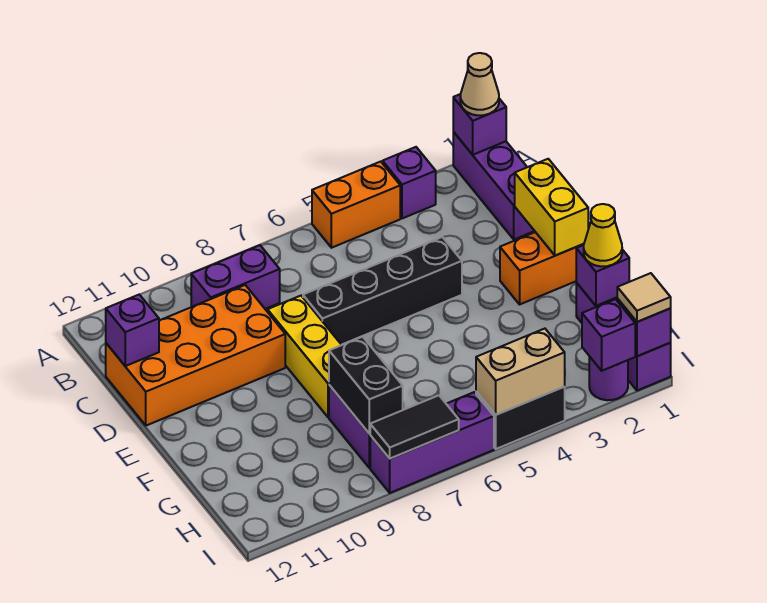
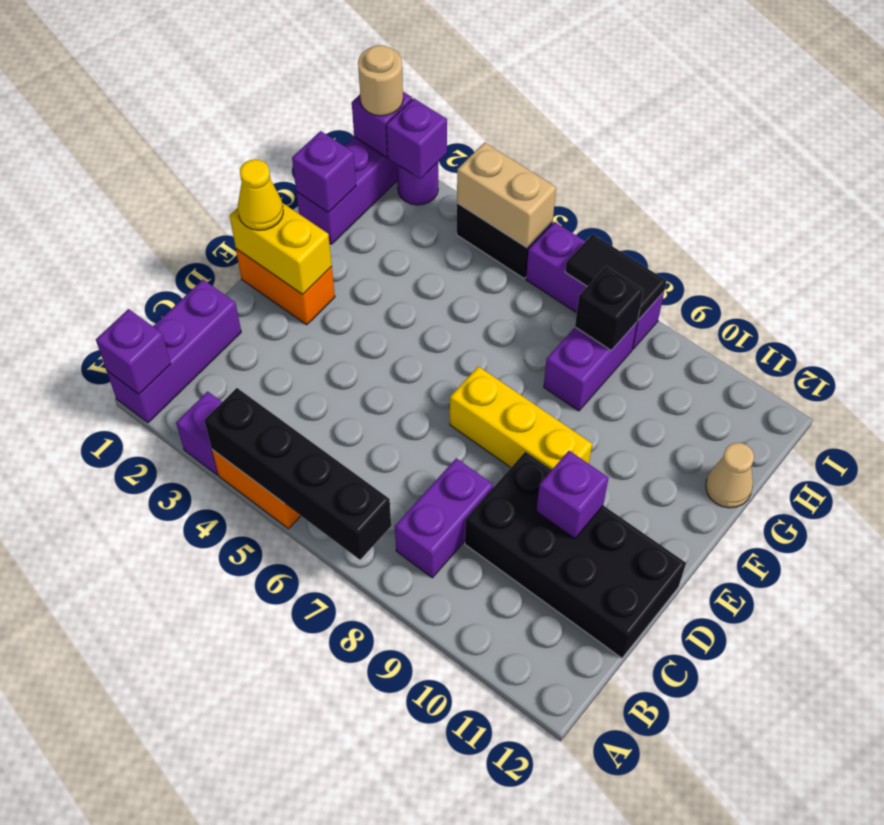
tan cone A1 level 3 -> tan cone G12 level 1
purple brick B8:B9 level 1 -> purple brick B8:C8 level 1
orange brick C9:D12 level 1 -> black brick C9:D12 level 1
purple brick C12 level 2 -> purple brick D10 level 2
yellow brick D1:E1 level 2 -> yellow brick E1:E2 level 2
black brick D4:D7 level 1 -> black brick A4:A7 level 2
yellow brick D8:F8 level 1 -> yellow brick E7:E9 level 1
yellow cone G1 level 3 -> yellow cone E1 level 3
black brick G8:H8 level 2 -> black brick H8 level 2
tan tile I1 level 3 -> tan round brick I1 level 3

